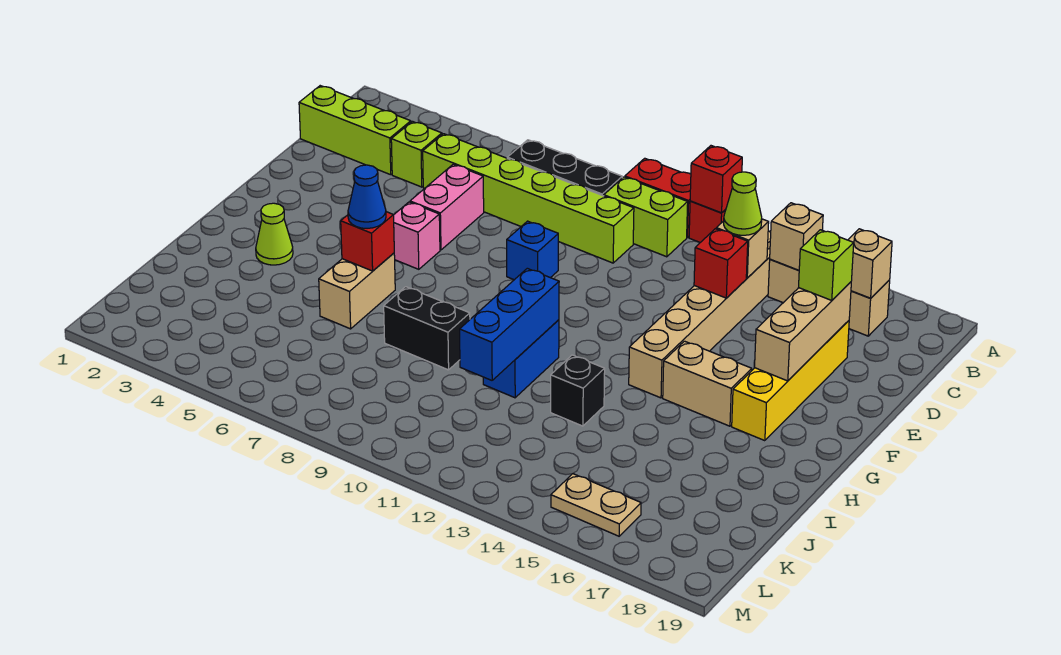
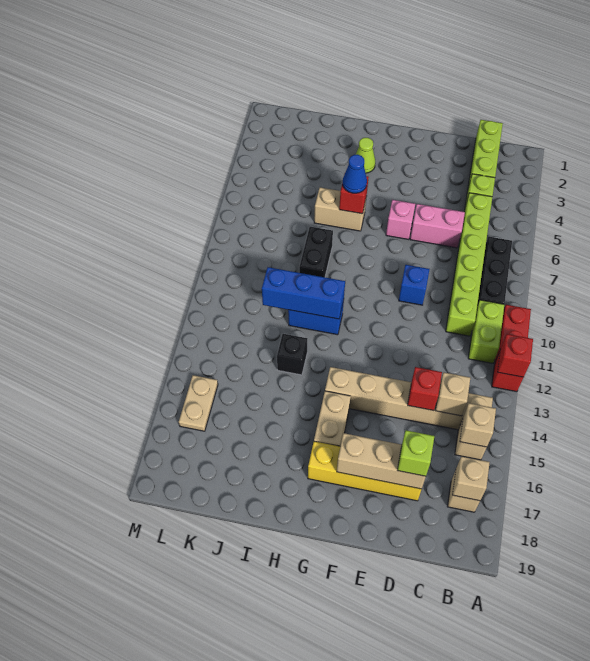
lime cone C14 level 3 -> none

